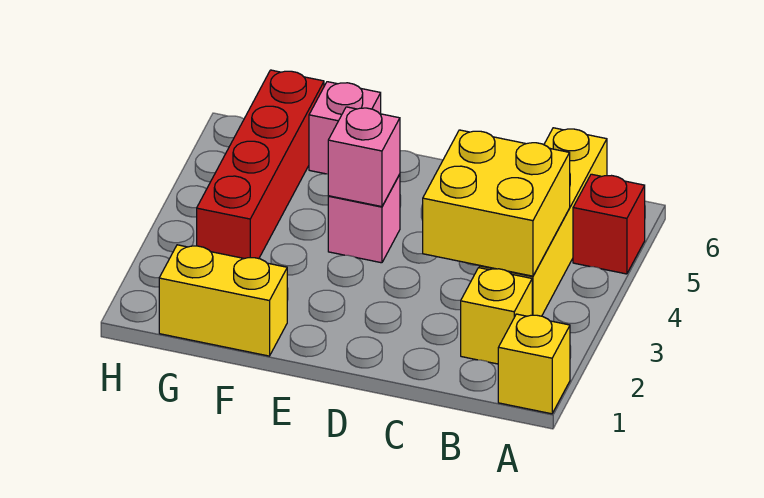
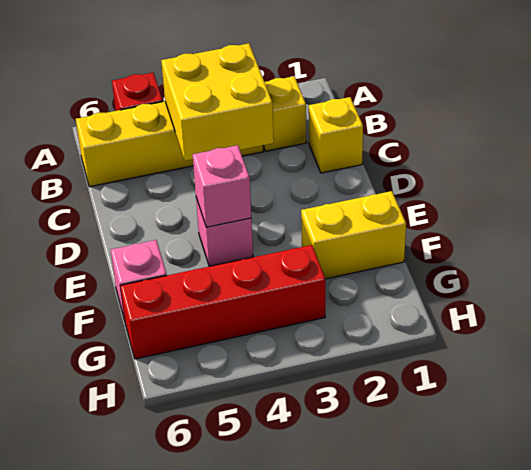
yellow brick A1 level 1 -> yellow brick C1 level 1
yellow brick F1:G1 level 1 -> yellow brick F1:F2 level 1

